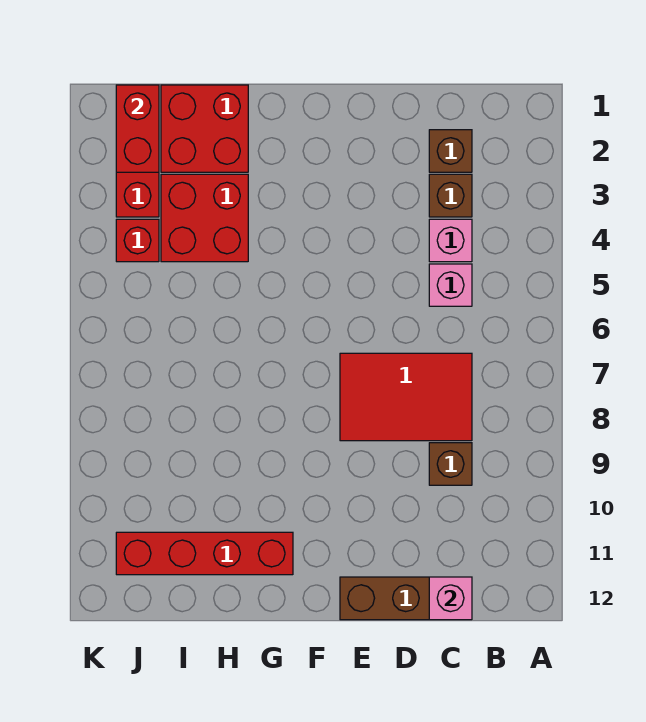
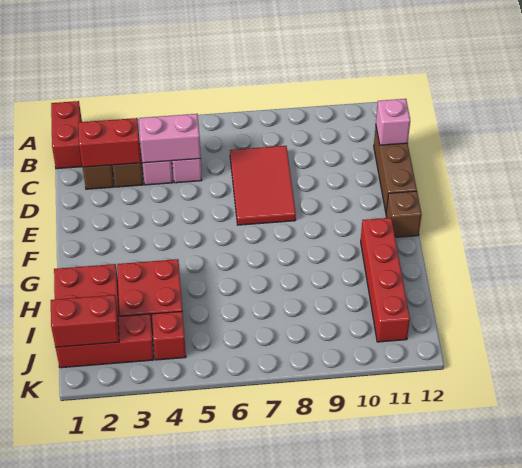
none -> red brick A1:B1 level 1
none -> red brick C2:C3 level 2
none -> pink brick C4:C5 level 2
brown brick C9 level 1 -> brown brick F12 level 1

